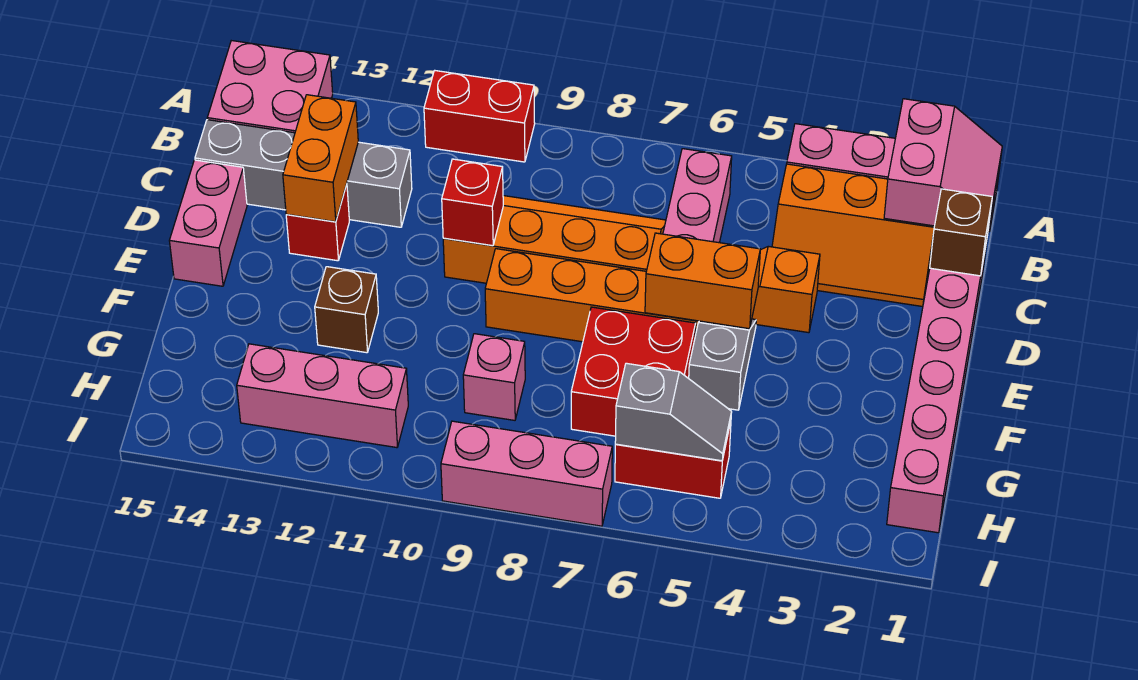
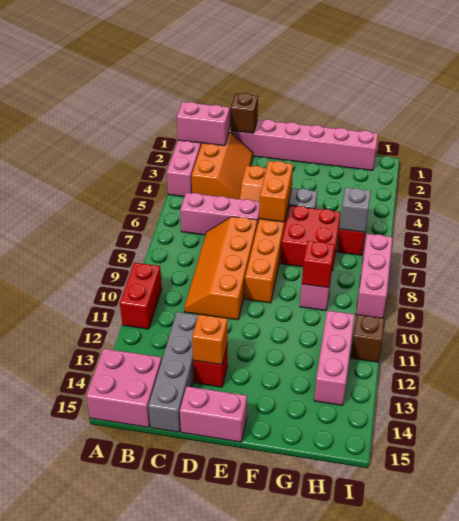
orange brick C13:D13 level 2 -> orange brick D13 level 2
red brick D10 level 2 -> red brick G9 level 2
brown brick F12 level 1 -> brown brick I11 level 1

